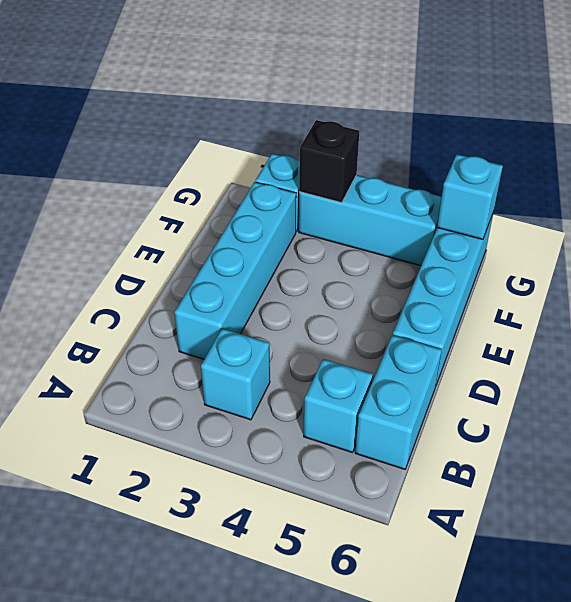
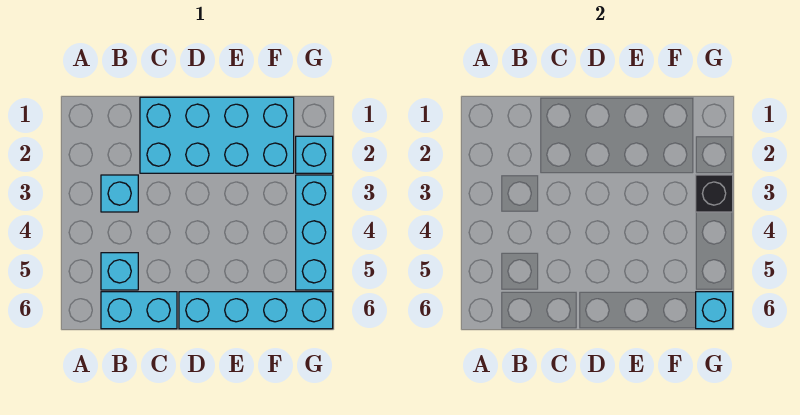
cyan brick C2:F2 level 1 -> cyan brick C1:F2 level 1

